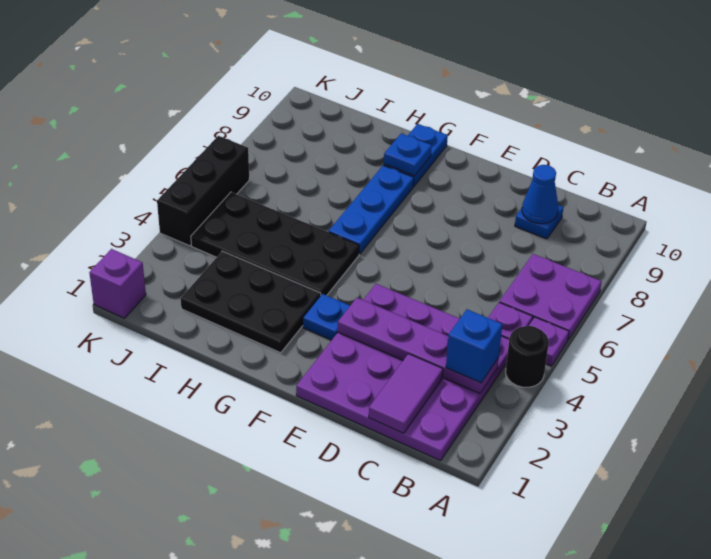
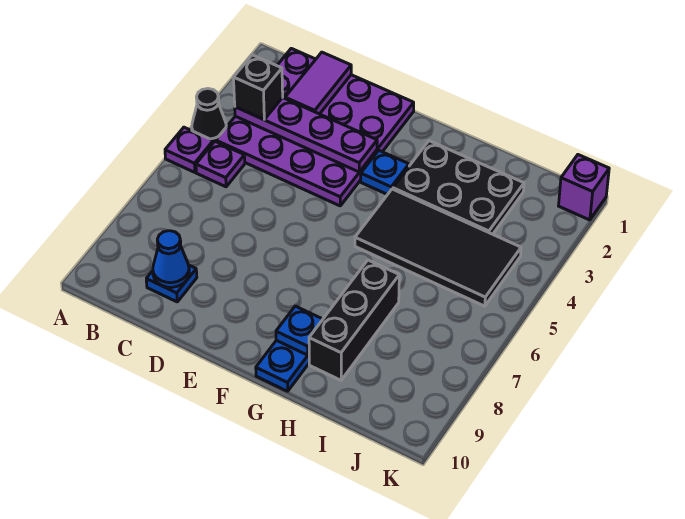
black round brick A4 level 1 -> black cone A4 level 1
purple plate A6:B7 level 1 -> none
blue brick B3 level 3 -> black brick B3 level 3
black plate G4:J5 level 1 -> black tile G4:J5 level 1
blue plate G6:G8 level 1 -> none
black brick K4:K6 level 1 -> black brick H7:H9 level 1

